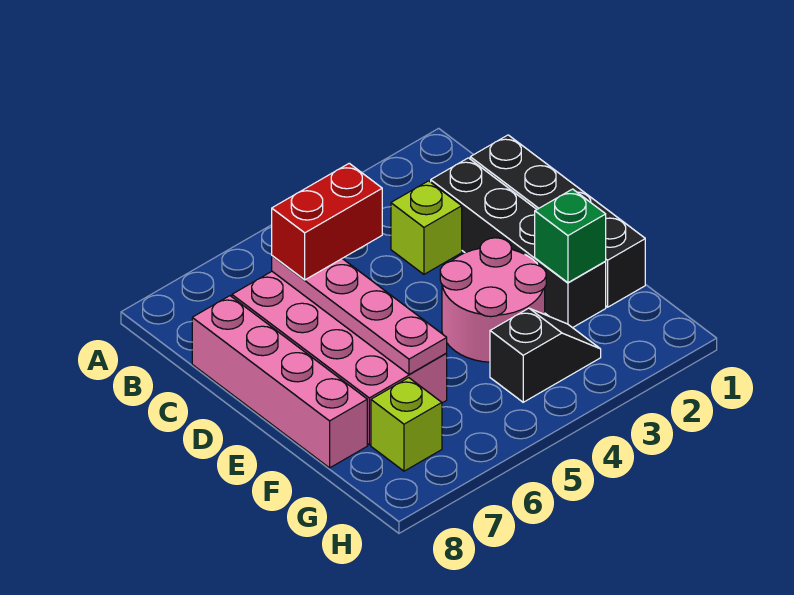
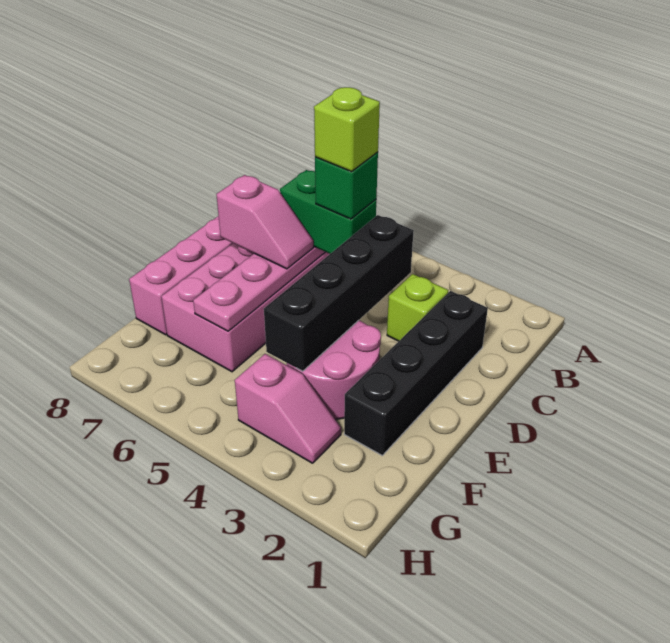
black brick C1:F1 level 1 -> black brick C4:F4 level 2
red brick C5:C6 level 3 -> green brick C5:C6 level 3
none -> pink slope D6:D7 level 3 top 7
green brick F2 level 2 -> green brick C5 level 4
black slope G3:G4 level 1 top 4 -> pink slope G3:G4 level 1 top 4
lime brick G7 level 1 -> lime brick C5 level 5

